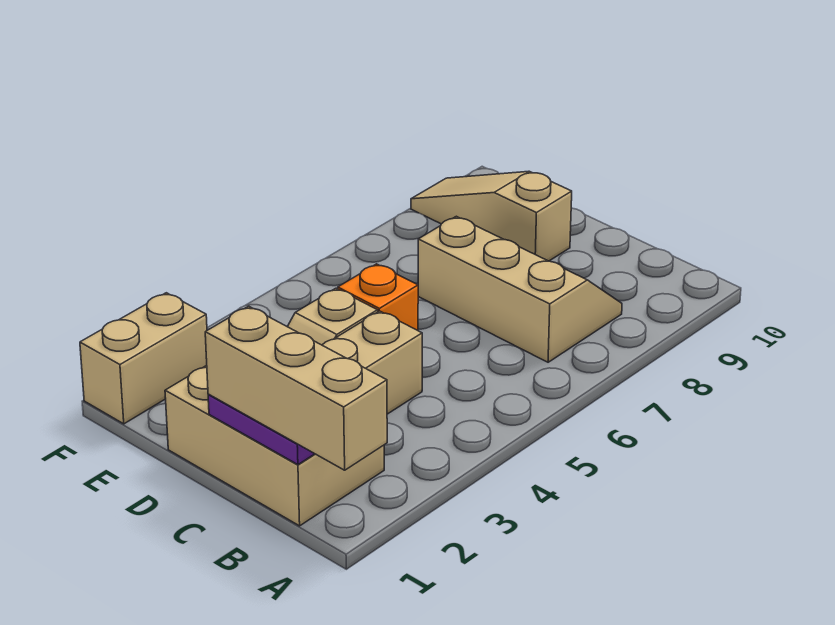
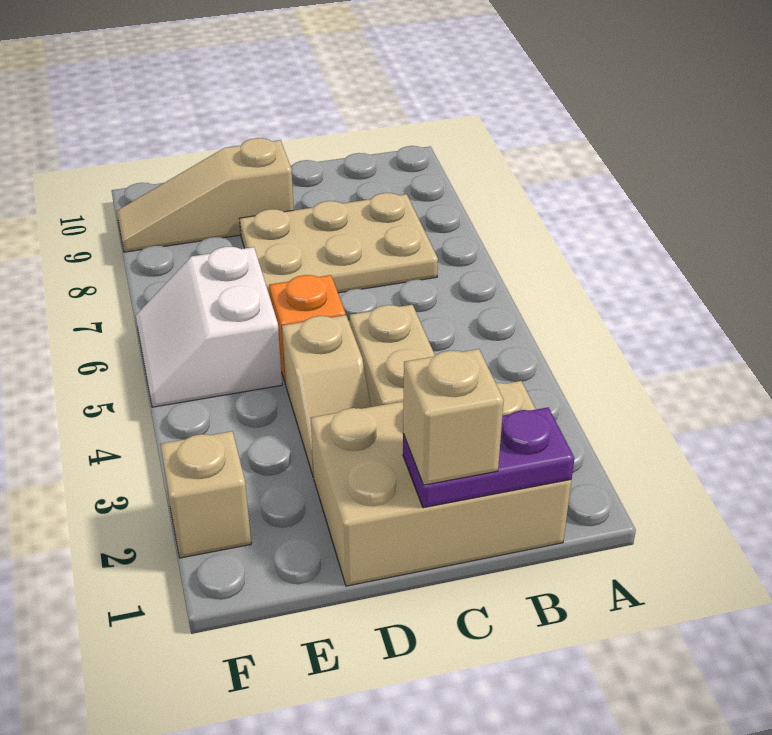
tan brick A1:C1 level 3 -> tan brick C1 level 3
tan slope B7:D8 level 1 top 7 -> tan plate B7:D8 level 1
none -> white slope E5:F6 level 1 top E
tan brick F1:F2 level 1 -> tan brick F2 level 1

